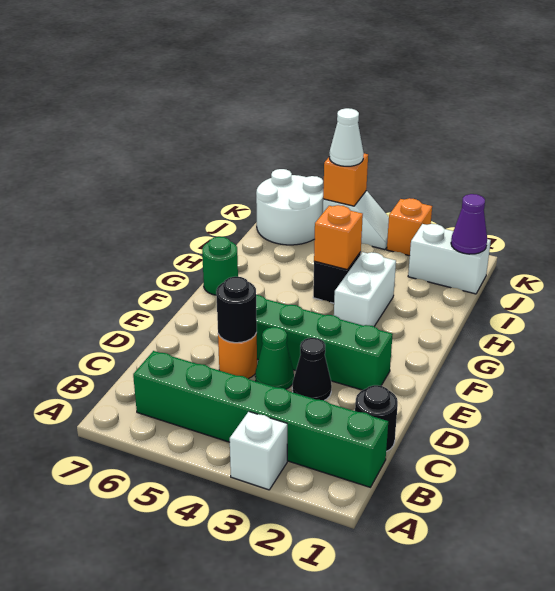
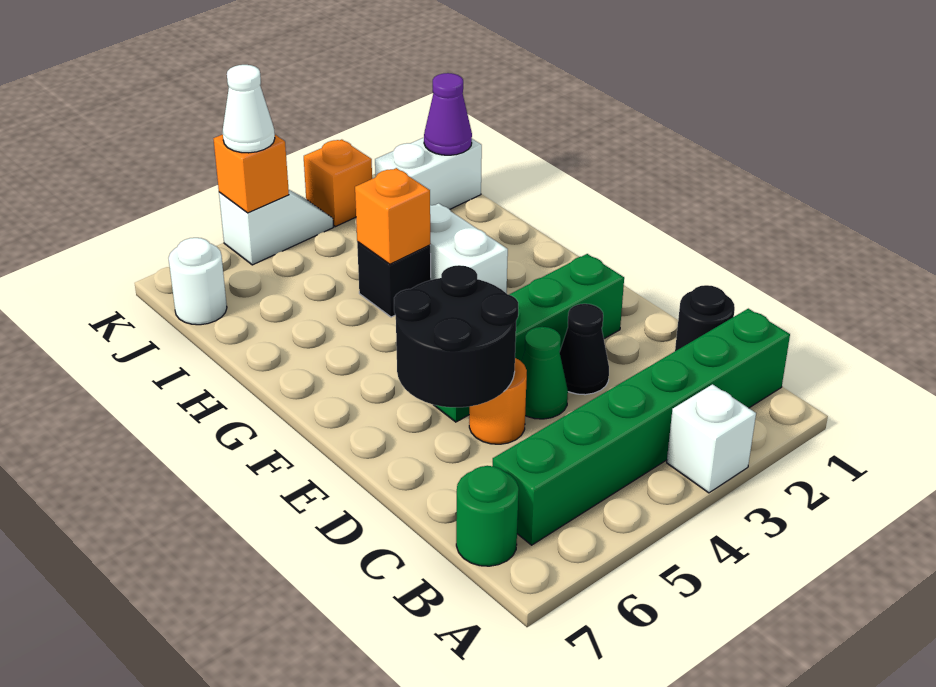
black round brick D5 level 2 -> black round brick D5:E6 level 2
green round brick G7 level 1 -> green round brick B7 level 1
white round brick J6:K7 level 1 -> white round brick J7 level 1

